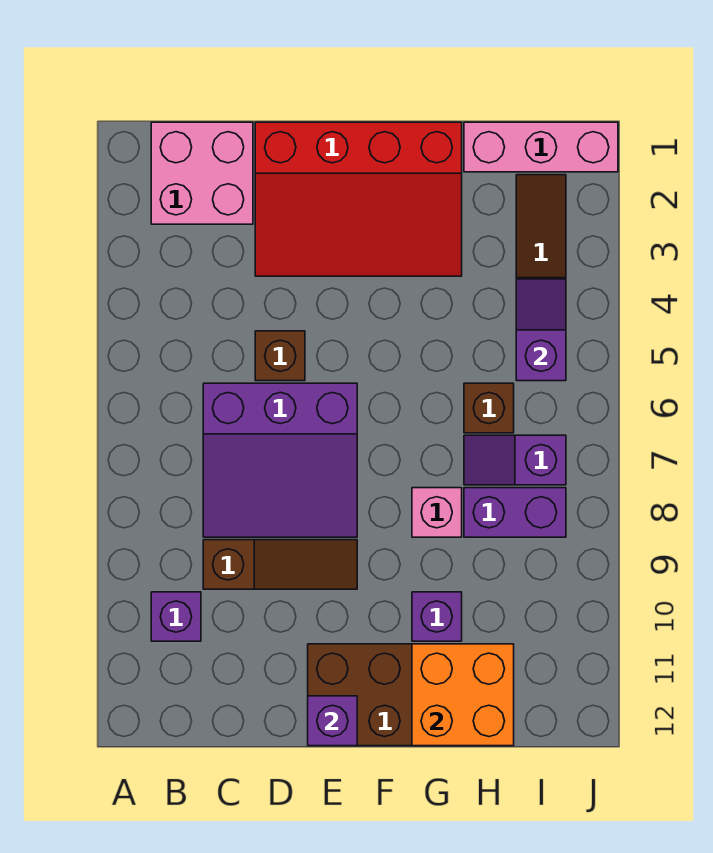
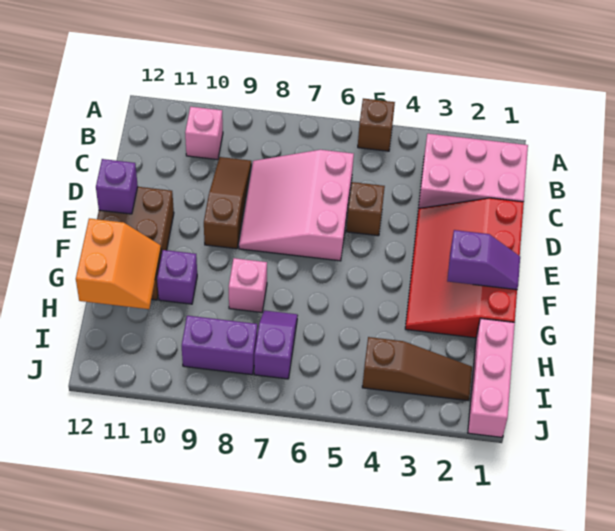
pink brick B1:C2 level 1 -> pink brick B1:C3 level 1
purple brick B10 level 1 -> pink brick B10 level 1
purple slope C6:E8 level 1 top 6 -> pink slope C6:E8 level 1 top 6
brown slope C9:E9 level 1 top C -> brown slope C9:E9 level 1 top E
orange brick G11:H12 level 2 -> orange slope G11:H12 level 2 top 12
brown brick H6 level 1 -> brown brick A5 level 1
purple brick H8:I8 level 1 -> purple brick I8:I9 level 1
purple slope I4:I5 level 2 top 5 -> purple slope F1:F2 level 2 top 2

